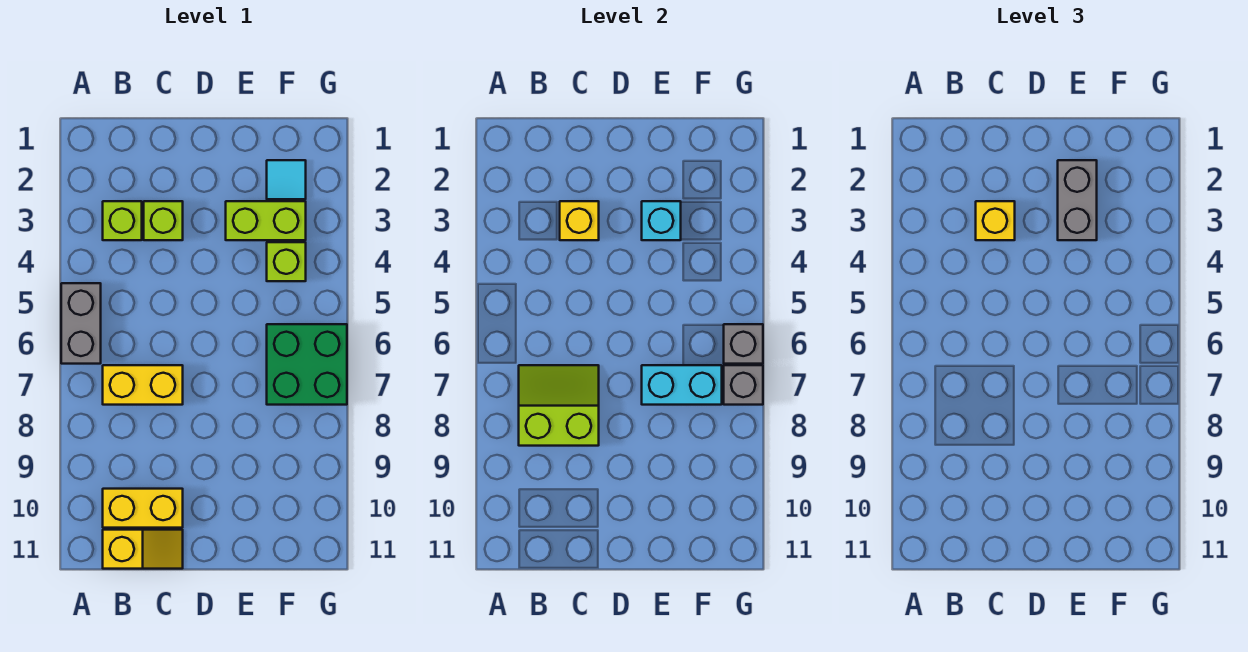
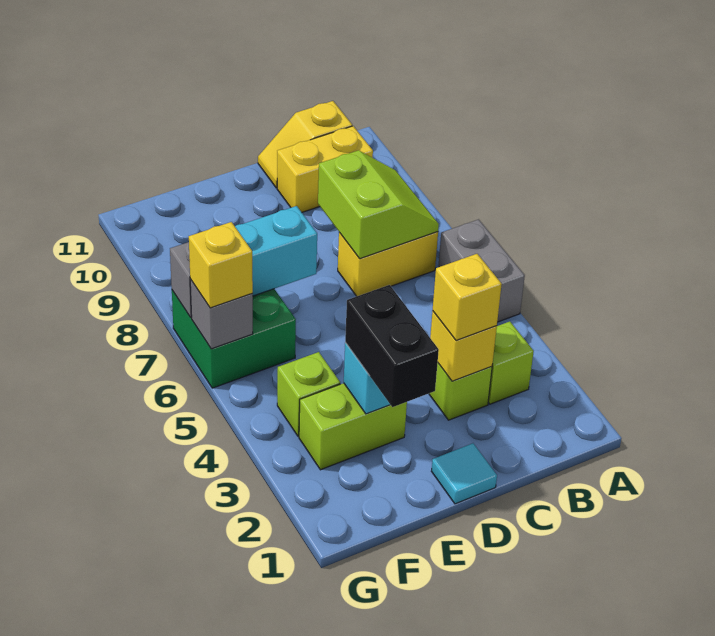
lime slope B7:C8 level 2 top 8 -> lime slope B7:C8 level 2 top C
grey brick E2:E3 level 3 -> black brick E2:E3 level 3
cyan tile F2 level 1 -> cyan tile D1 level 1
none -> yellow brick G6 level 3

